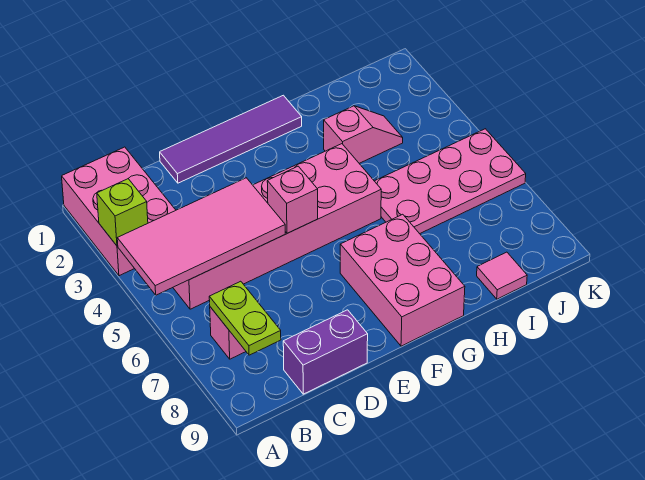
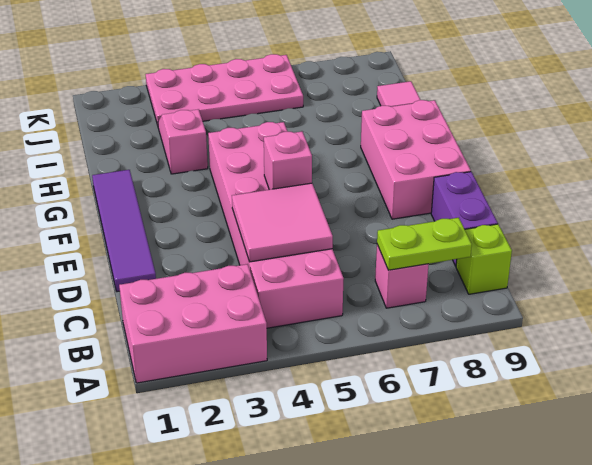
lime brick A3 level 2 -> lime brick B9 level 1
pink tile A4:D5 level 2 -> pink tile C4:D5 level 2
pink brick F7:G9 level 1 -> pink brick E8:G9 level 1
pink plate H5:K6 level 1 -> pink plate J3:K6 level 1

